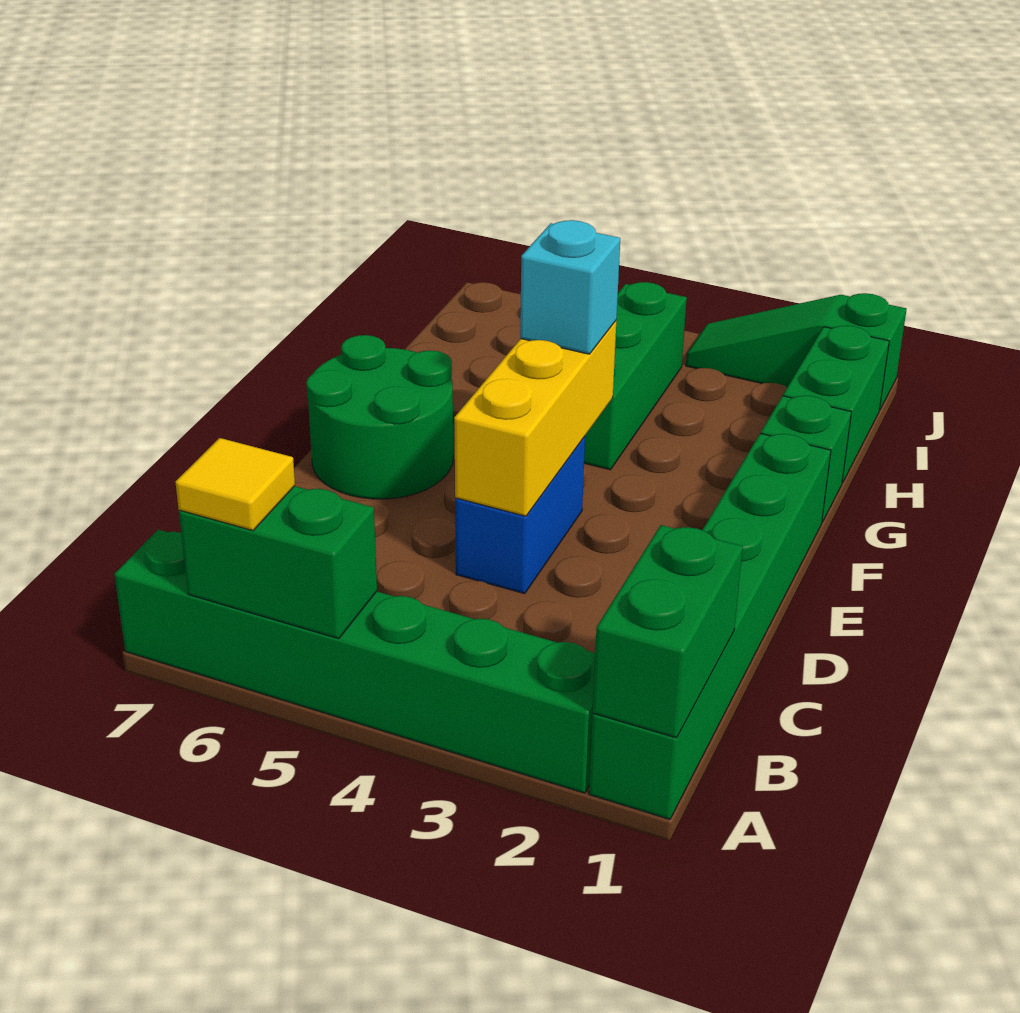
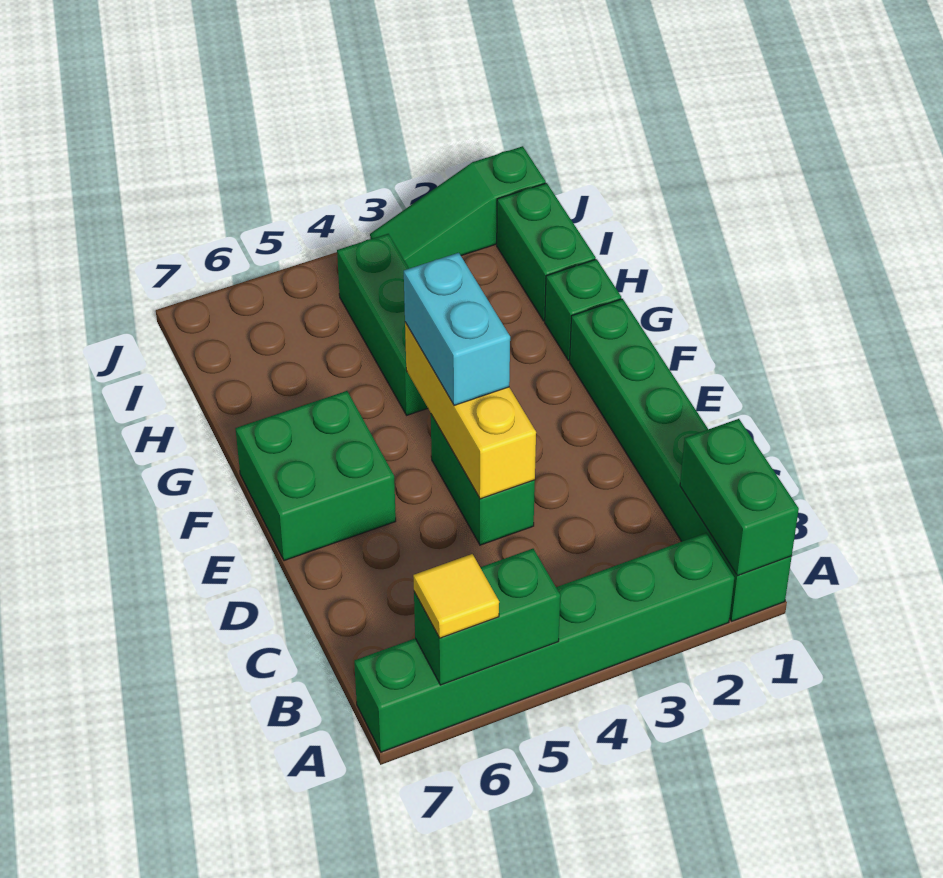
blue brick D4:E4 level 1 -> green brick D4:E4 level 1
green round brick E6:F7 level 1 -> green brick E6:F7 level 1
cyan brick F4 level 3 -> cyan brick E4:F4 level 3

